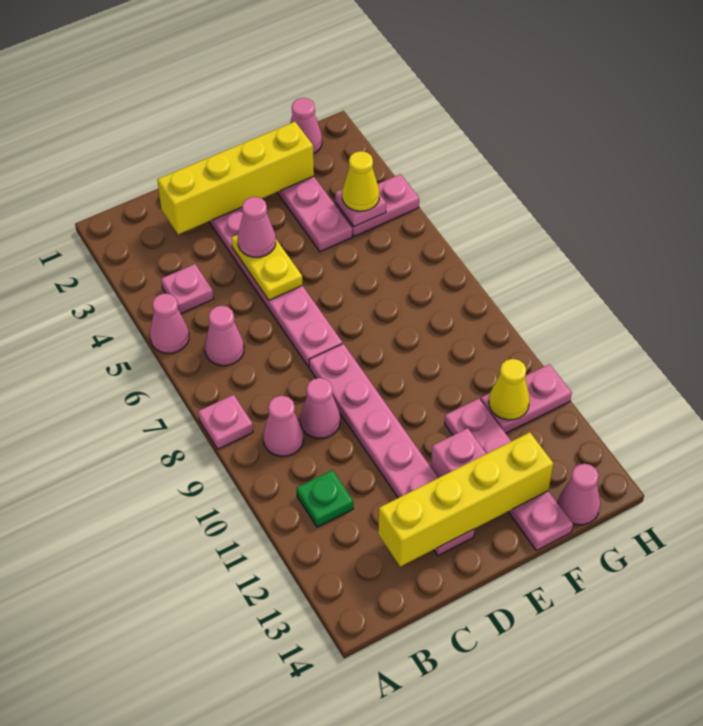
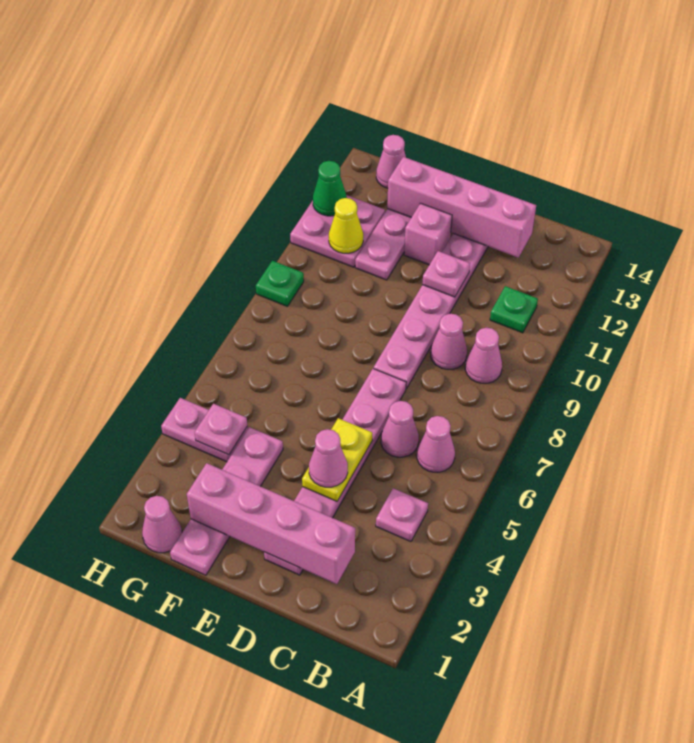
pink cone A5 level 1 -> pink cone C6 level 1
pink plate A8 level 1 -> pink plate D11 level 2
yellow brick C2:F2 level 2 -> pink brick C2:F2 level 2
yellow brick C13:F13 level 2 -> pink brick C13:F13 level 2
yellow cone G4 level 3 -> none
pink plate G11:H11 level 1 -> pink plate G11:H12 level 1
none -> green plate H9 level 1
none -> green cone H12 level 2

